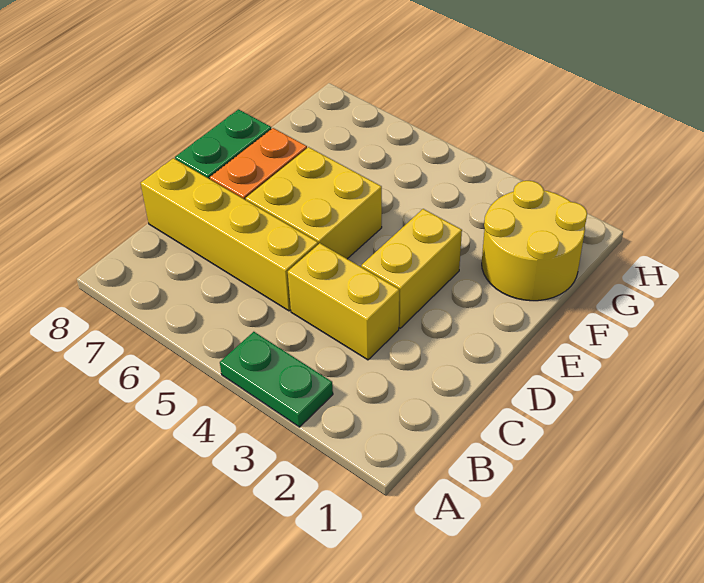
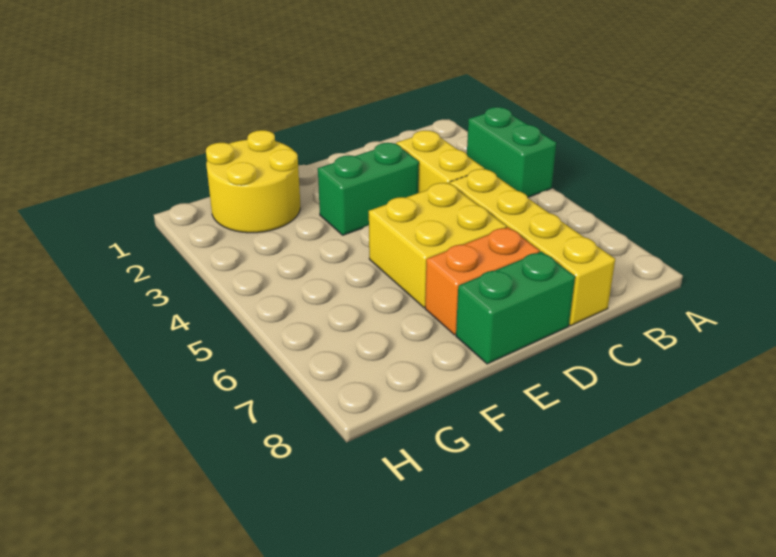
green plate A3:A4 level 1 -> green brick A3:A4 level 1
yellow brick D3:E3 level 1 -> green brick D3:E3 level 1

